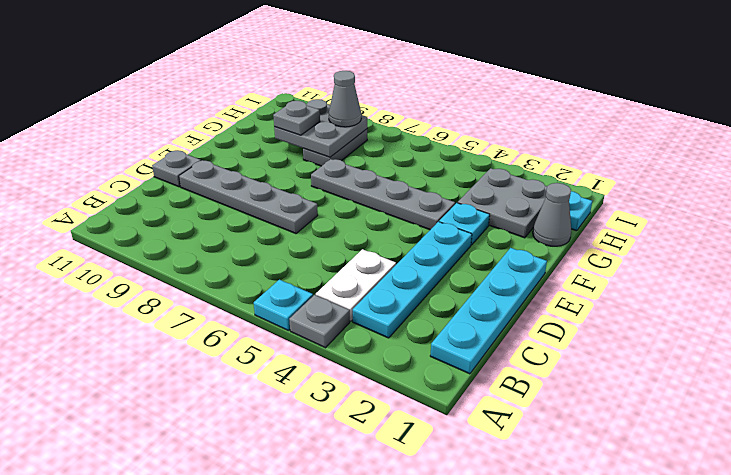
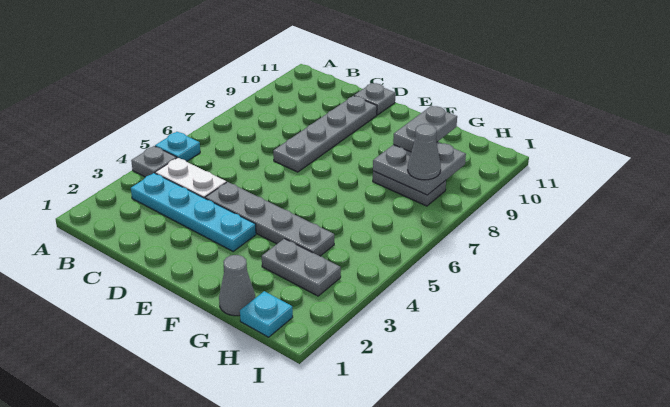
cyan plate B1:E1 level 1 -> none
cyan plate F3 level 1 -> none
grey plate F4:F7 level 1 -> grey plate D4:G4 level 1
grey plate G2:H3 level 1 -> grey plate G3:H3 level 1
grey plate G9 level 3 -> grey plate G9:G10 level 3

